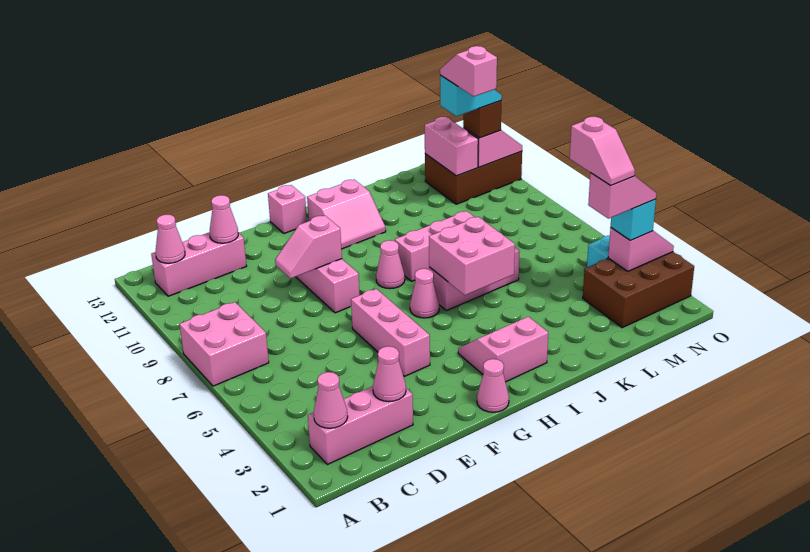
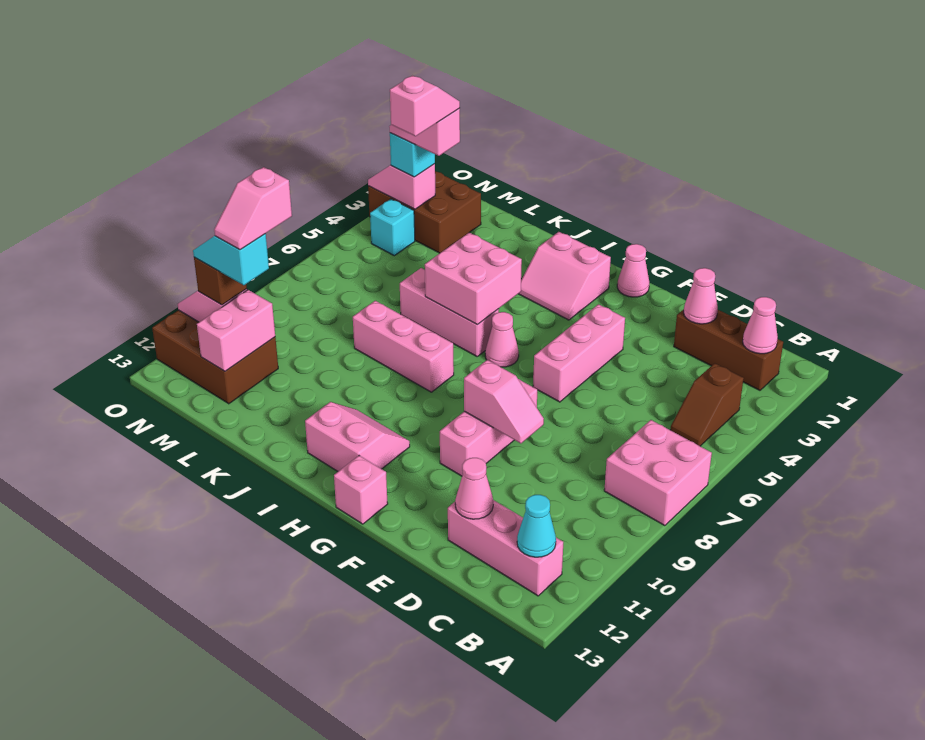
pink brick B2:D2 level 1 -> brown brick B2:D2 level 1
none -> brown slope B4:B5 level 1 top 4
pink cone B12 level 2 -> cyan cone B12 level 2
pink cone H8 level 1 -> none

